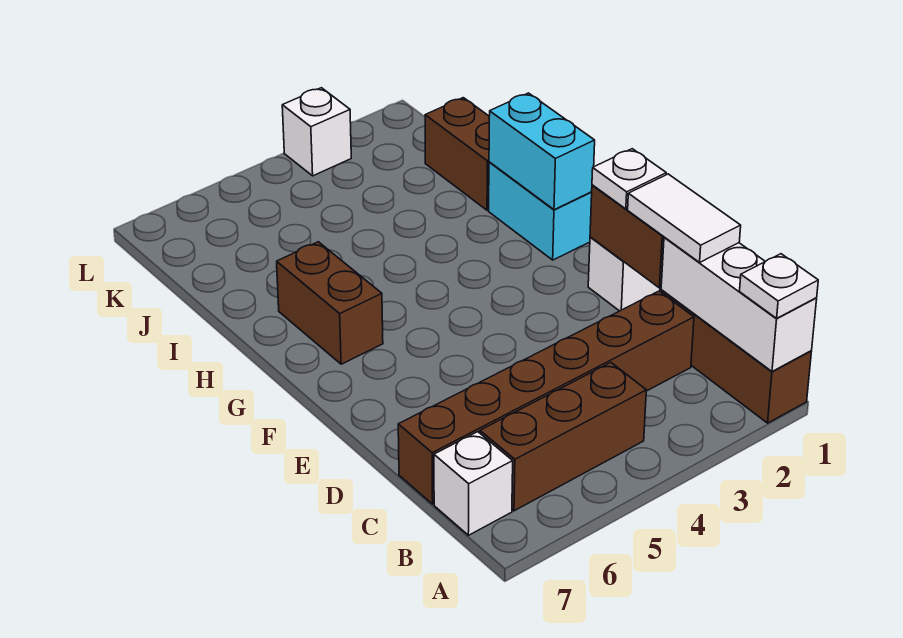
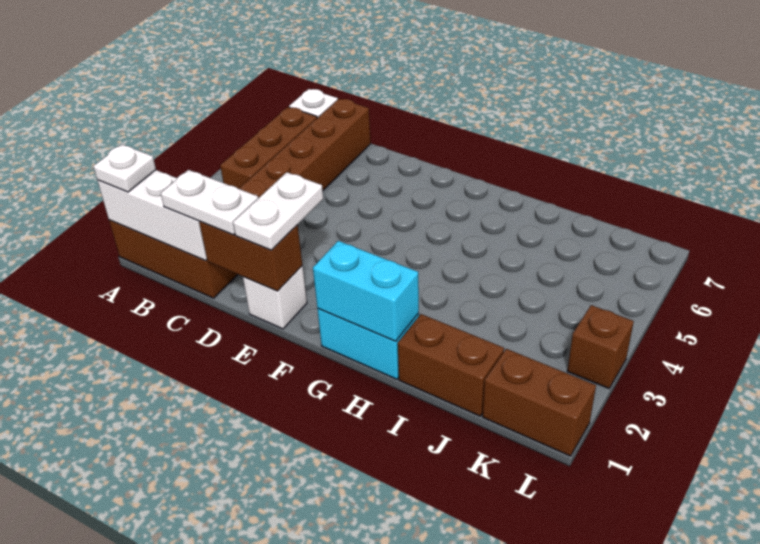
white tile C1:D1 level 3 -> white plate C1:D1 level 3
white plate E1 level 3 -> white plate E1:E2 level 3
brown brick G6:H6 level 1 -> brown brick K1:L1 level 1
white brick L3 level 1 -> brown brick L3 level 1

